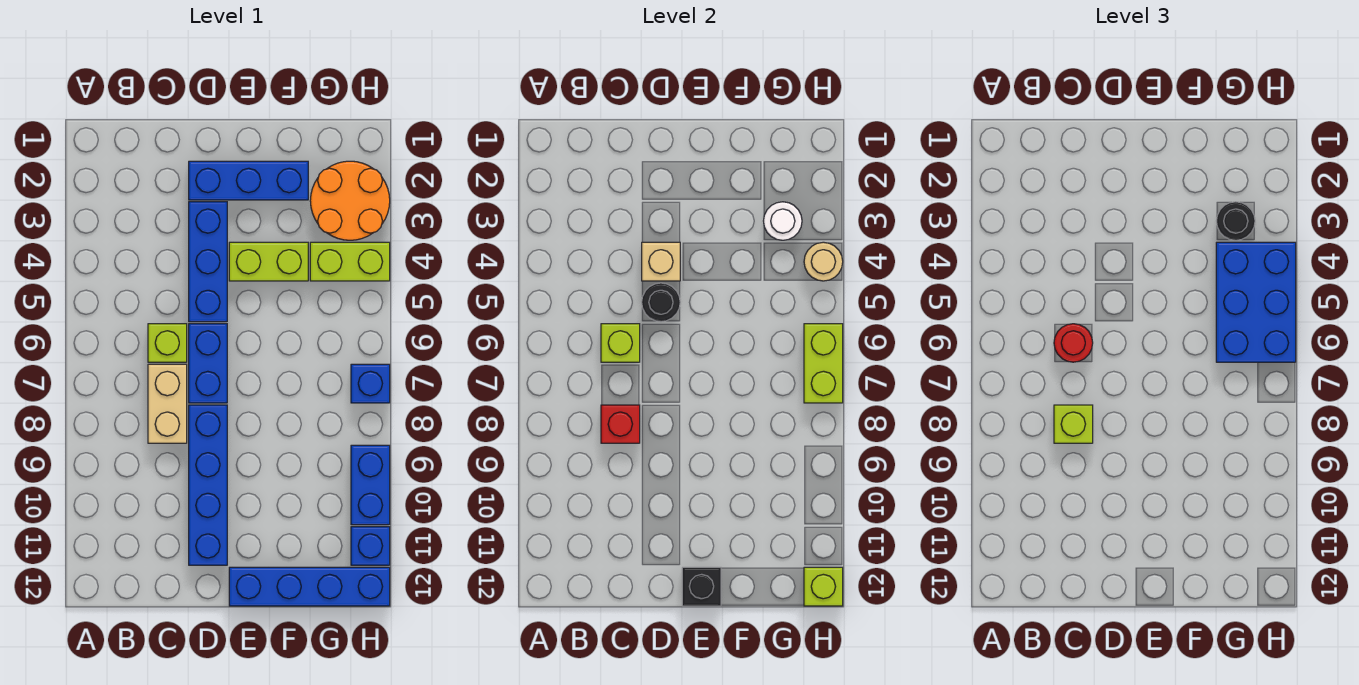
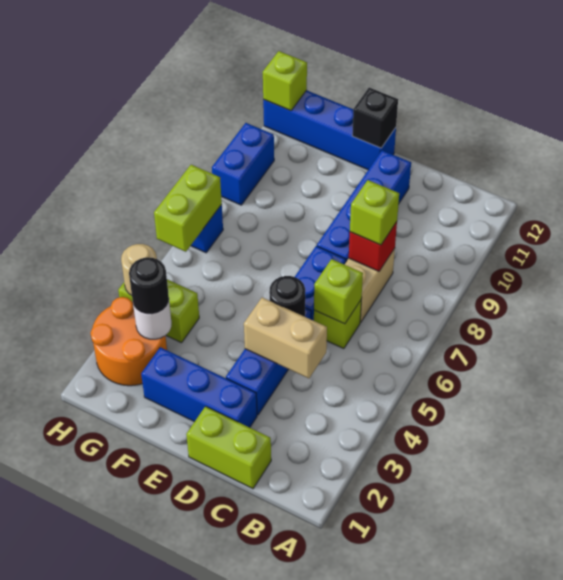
red round brick C6 level 3 -> none
tan brick D4 level 2 -> tan brick C4:D4 level 2
lime brick E4:F4 level 1 -> lime brick C1:D1 level 1
blue brick G4:H6 level 3 -> none
blue brick H11 level 1 -> none

